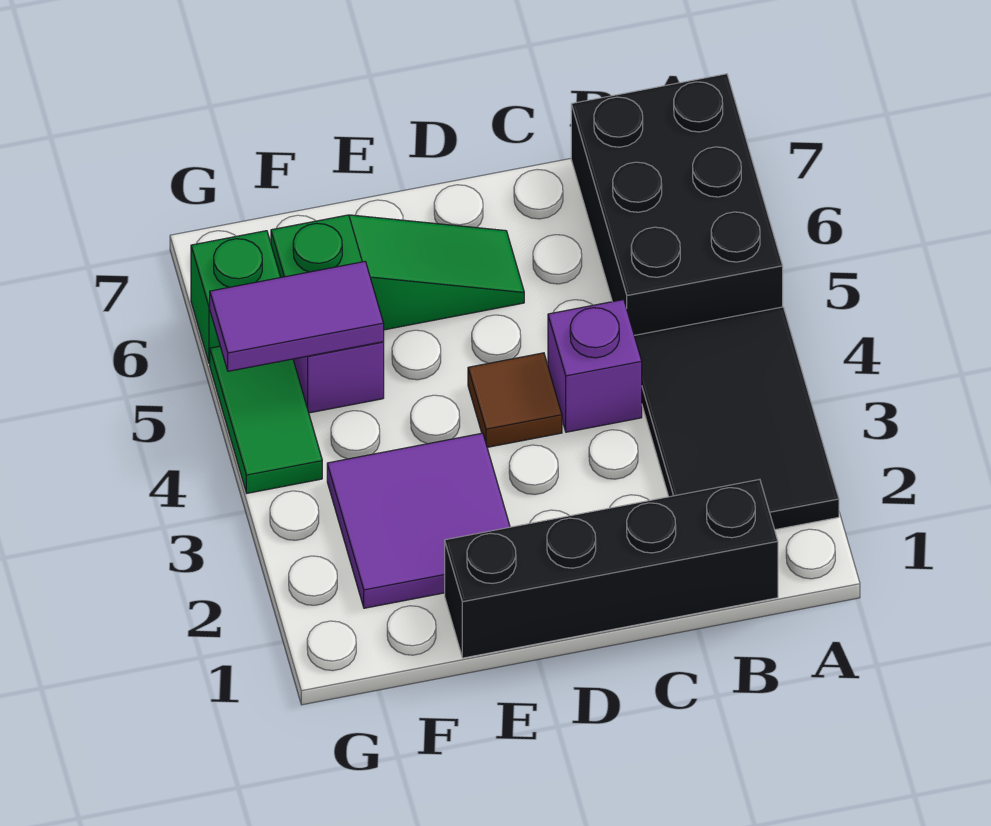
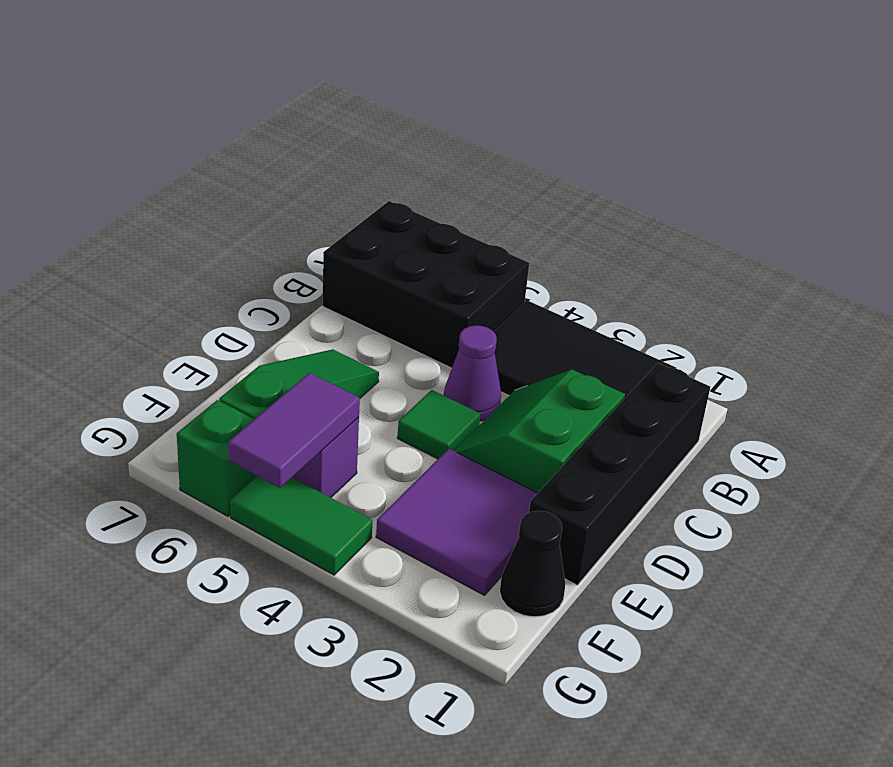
none -> green slope C2:D3 level 1 top 2
purple brick C4 level 1 -> purple cone C4 level 1
brown tile D4 level 1 -> green tile D4 level 1
none -> black cone F1 level 1

